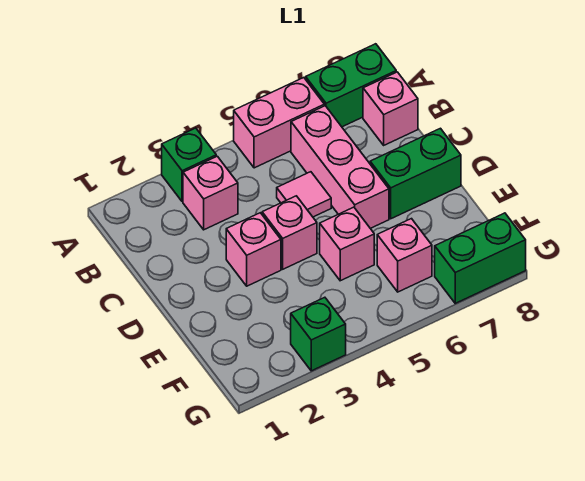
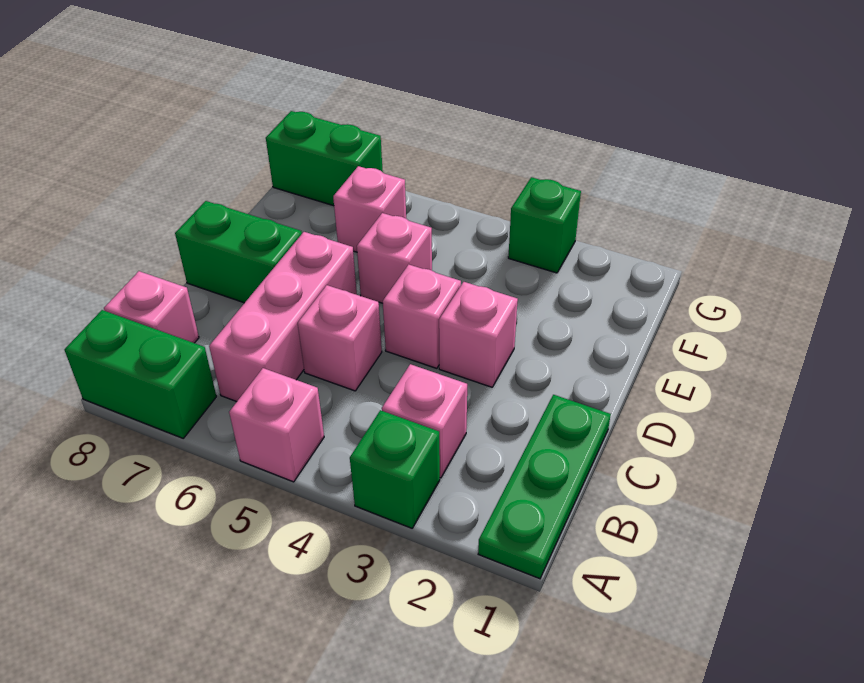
none -> green plate A1:C1 level 1
pink brick A5:A6 level 1 -> pink brick A5 level 1
pink tile C5 level 1 -> pink brick C5 level 1

